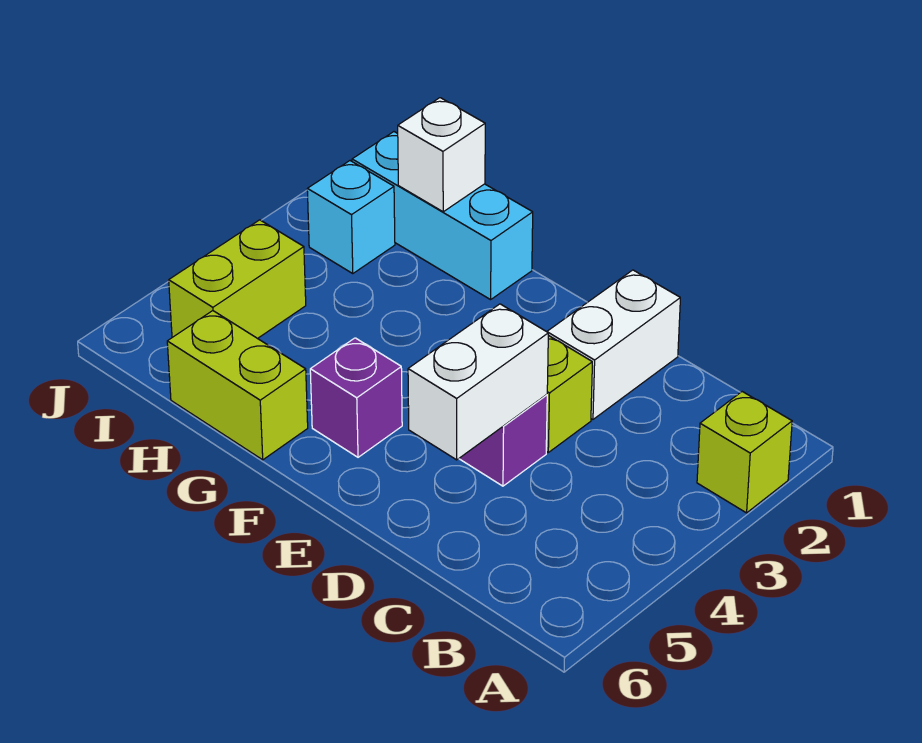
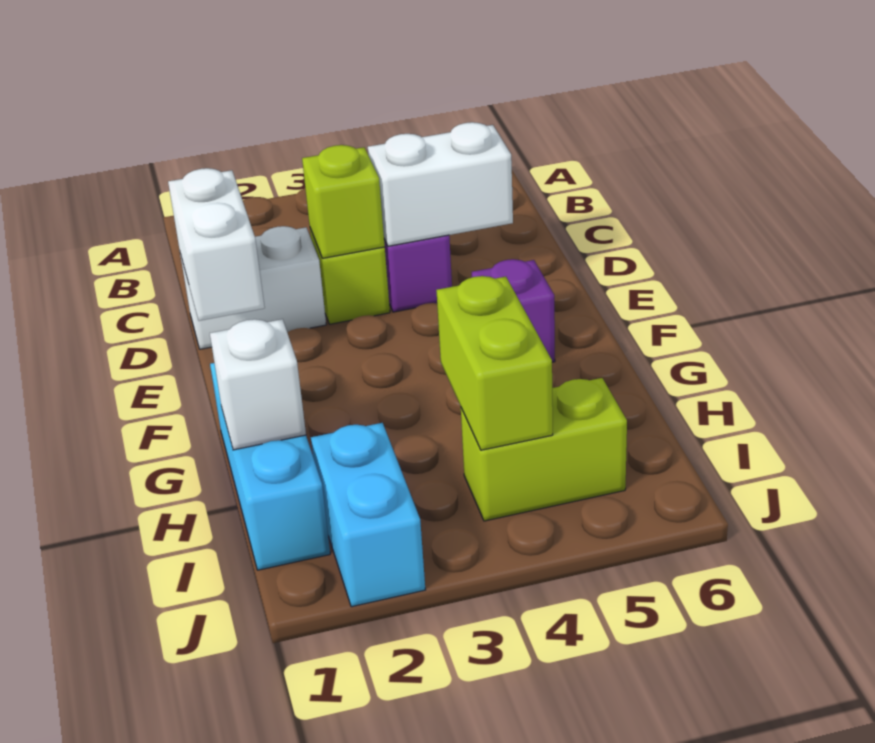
lime brick A2 level 1 -> lime brick D3 level 2
none -> white brick D1:E1 level 2
lime brick G6:H6 level 1 -> lime brick H4:I4 level 2
cyan brick I2 level 1 -> cyan brick I2:J2 level 1

